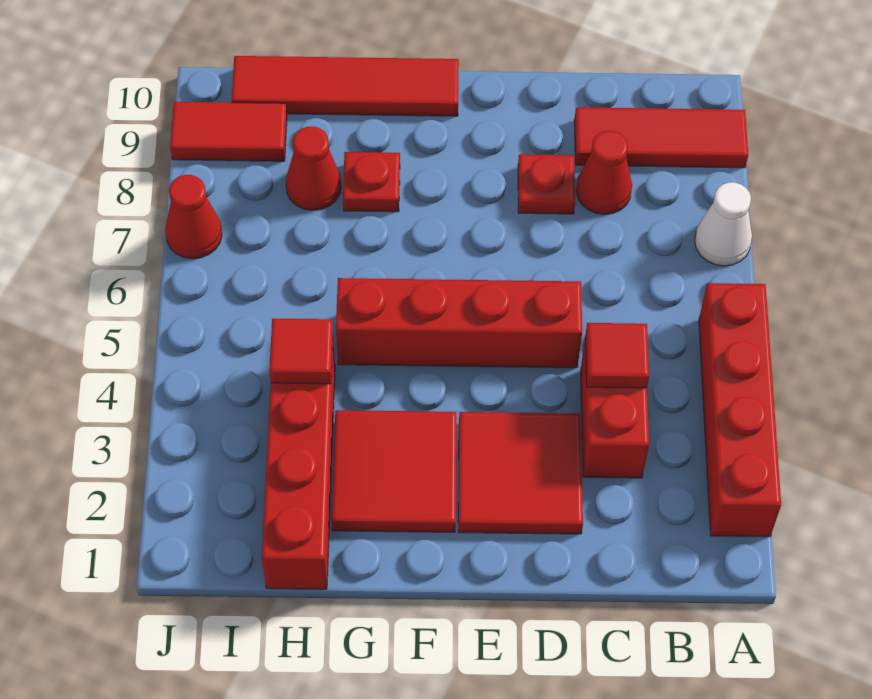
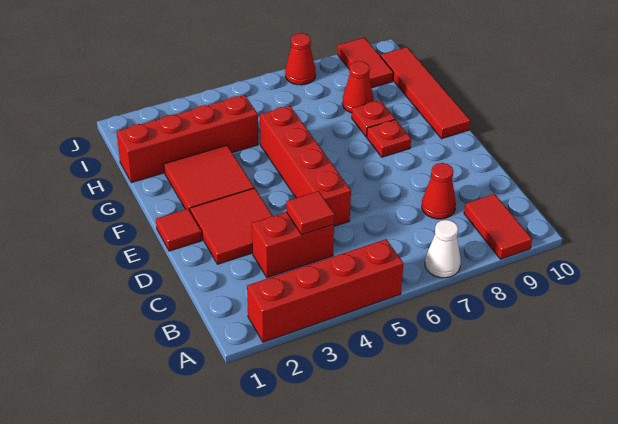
red tile A9:C9 level 1 -> red tile A9:B9 level 1
red plate D8 level 1 -> red plate F8 level 1
red tile H4 level 2 -> red tile E1 level 1

